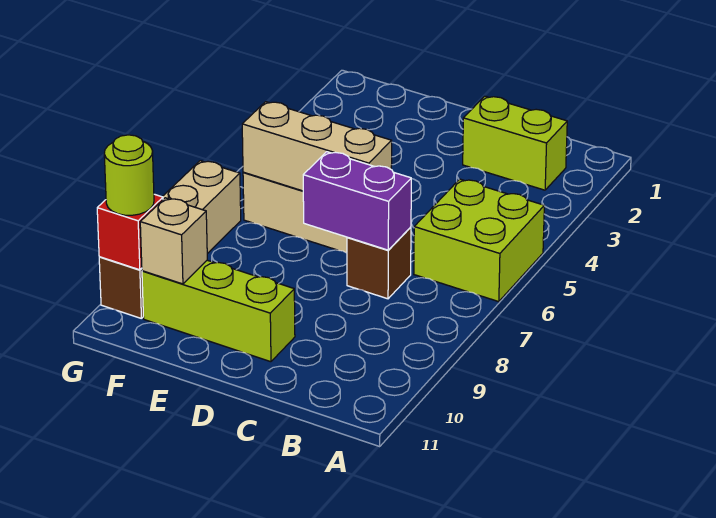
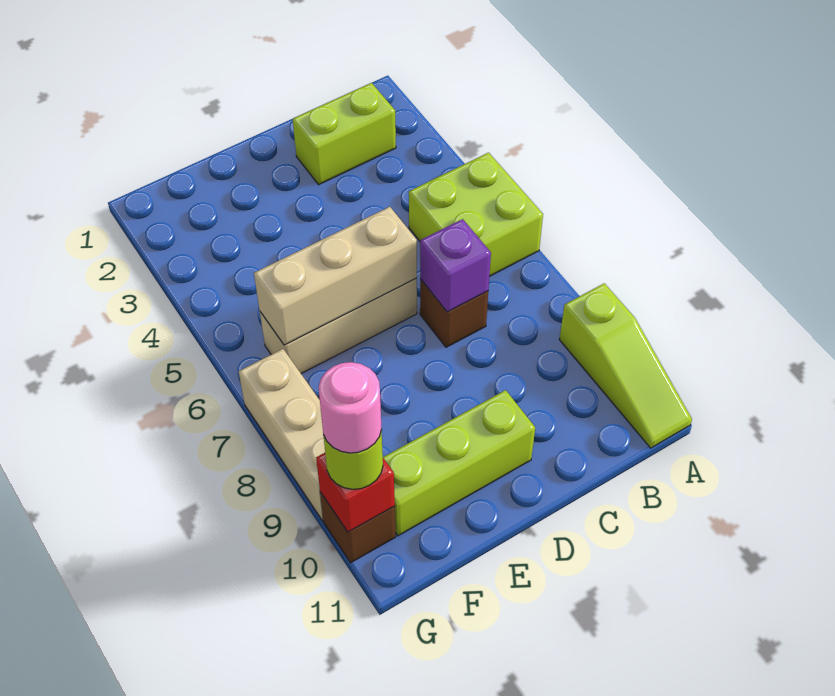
none -> lime slope A9:A11 level 1 top 9
purple brick C7:D7 level 2 -> purple brick C7 level 2
tan brick F10 level 2 -> none
none -> pink round brick G10 level 4

